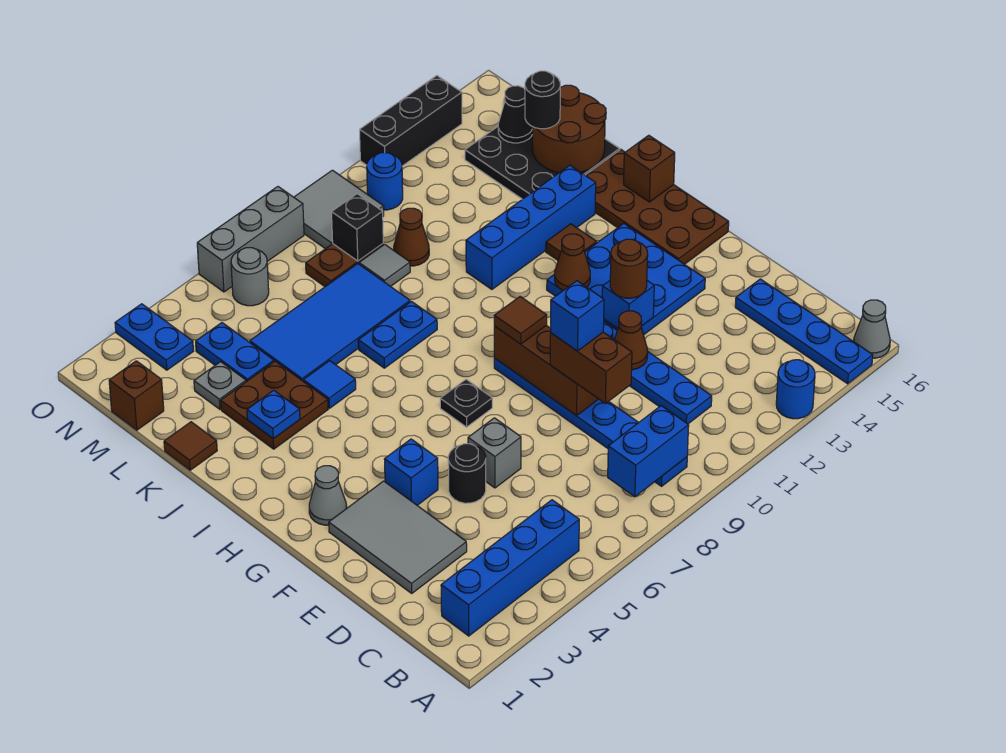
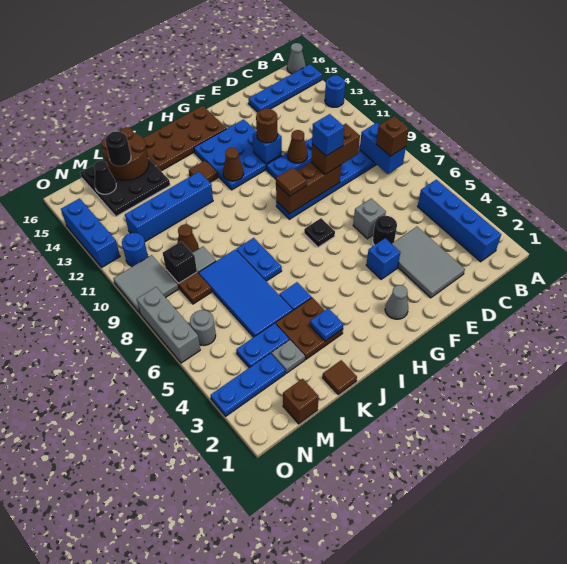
grey tile D2:F3 level 1 -> grey tile D2:E4 level 1
brown brick I16 level 2 -> brown brick B8 level 3
blue brick J11:J14 level 1 -> blue brick J12:M12 level 1
blue plate N3:O3 level 1 -> blue plate M3:O3 level 1
black brick O12:O14 level 1 -> blue brick O12:O14 level 1

